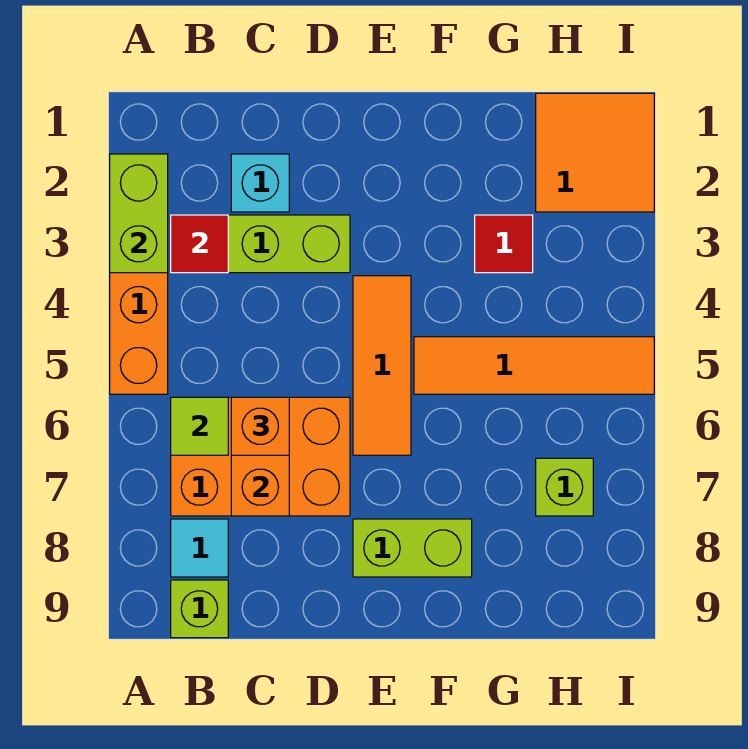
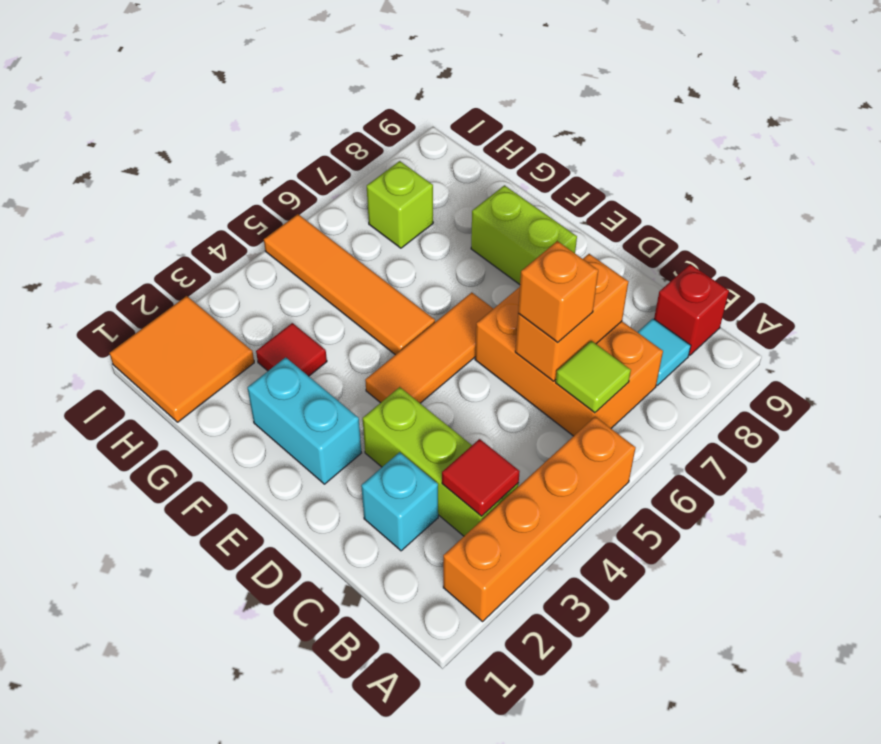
lime brick A2:A3 level 2 -> none
lime brick B9 level 1 -> red brick B9 level 1
none -> cyan brick E2:F2 level 1

